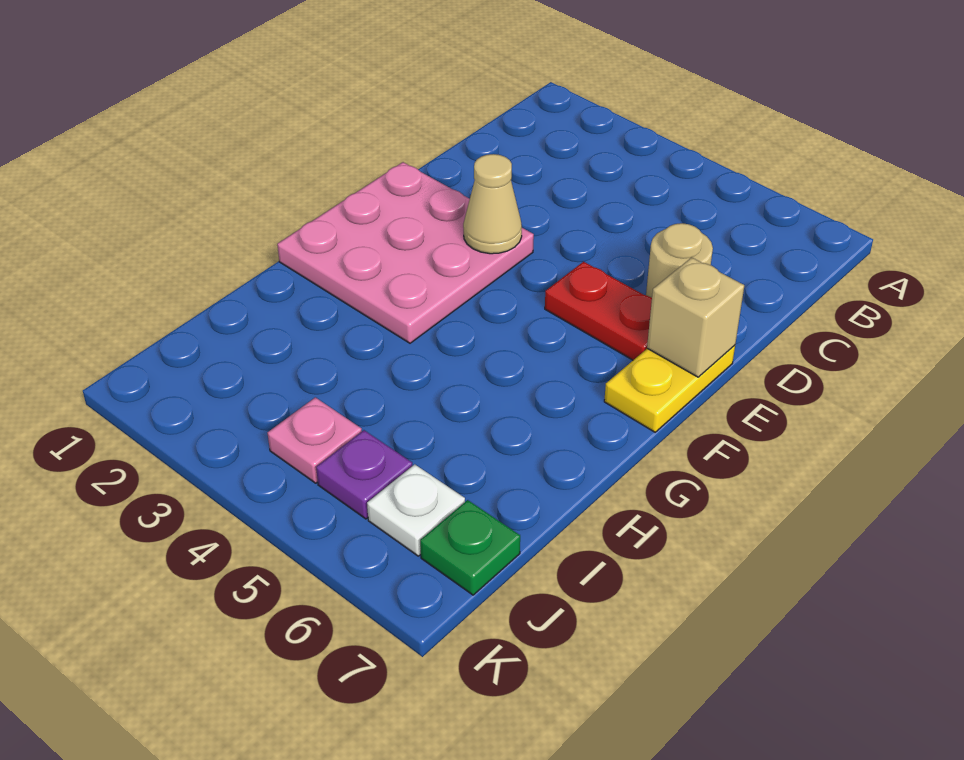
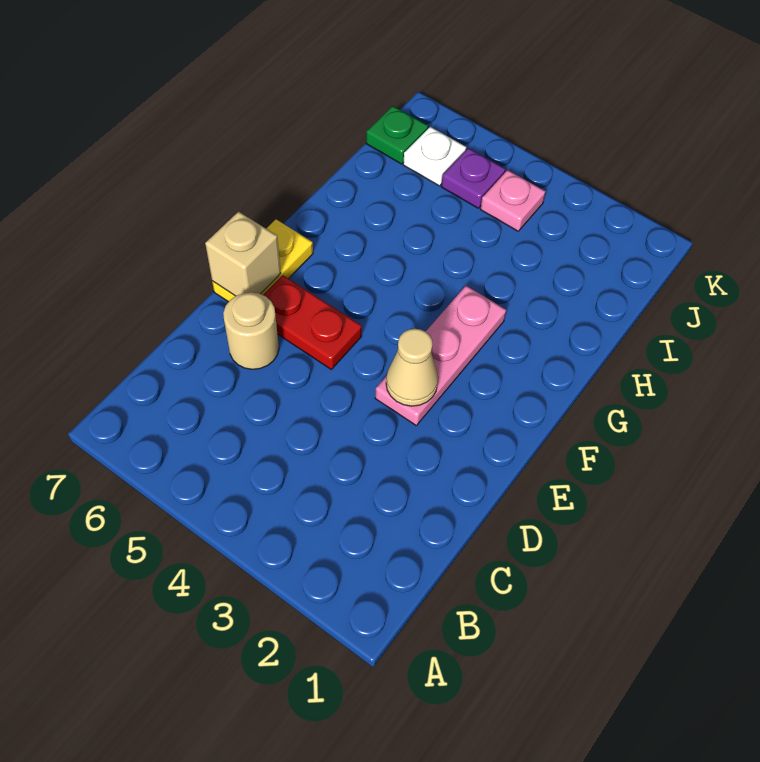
pink plate E1:G3 level 1 -> pink plate E3:G3 level 1

